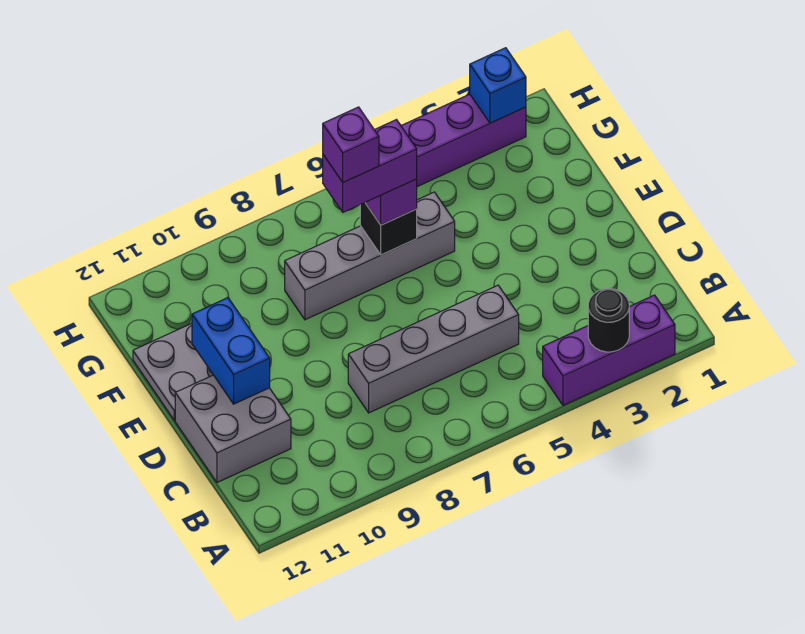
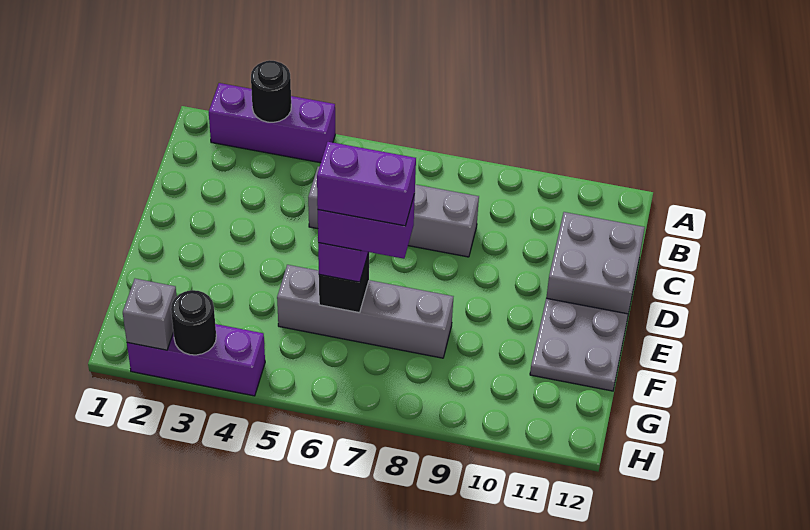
blue brick D11:E11 level 2 -> none
purple brick F7 level 5 -> purple brick F6:F7 level 5
blue brick H2 level 2 -> grey brick H2 level 2
none -> black round brick H3 level 2

